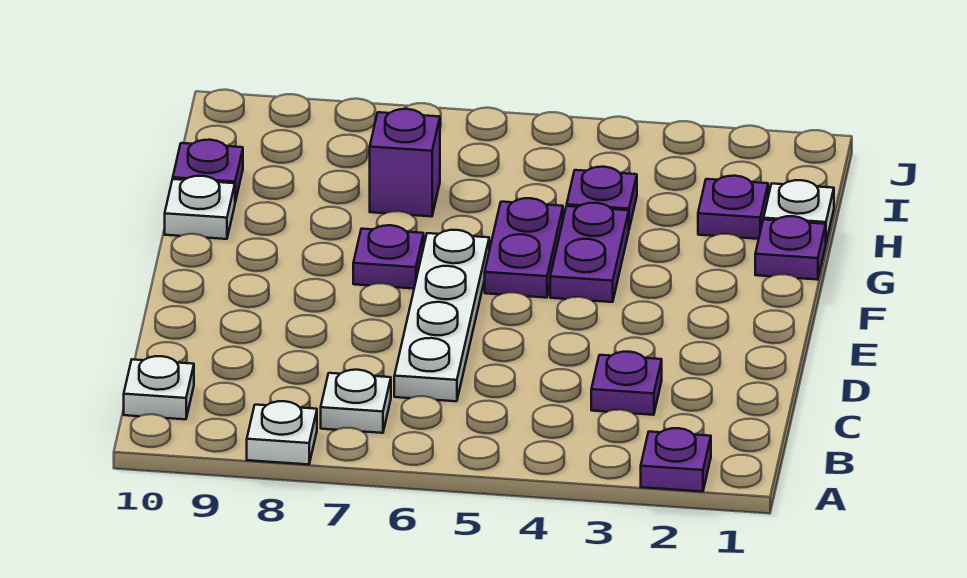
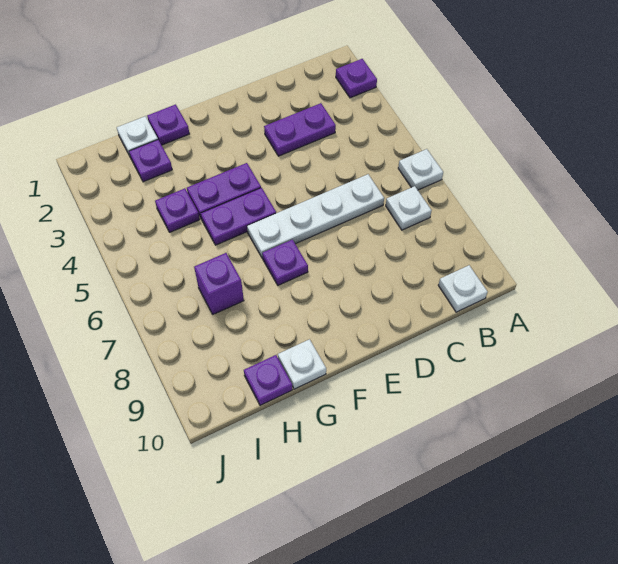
white plate A8 level 1 -> white plate A6 level 1
purple plate C3 level 1 -> purple plate C3:D3 level 1

